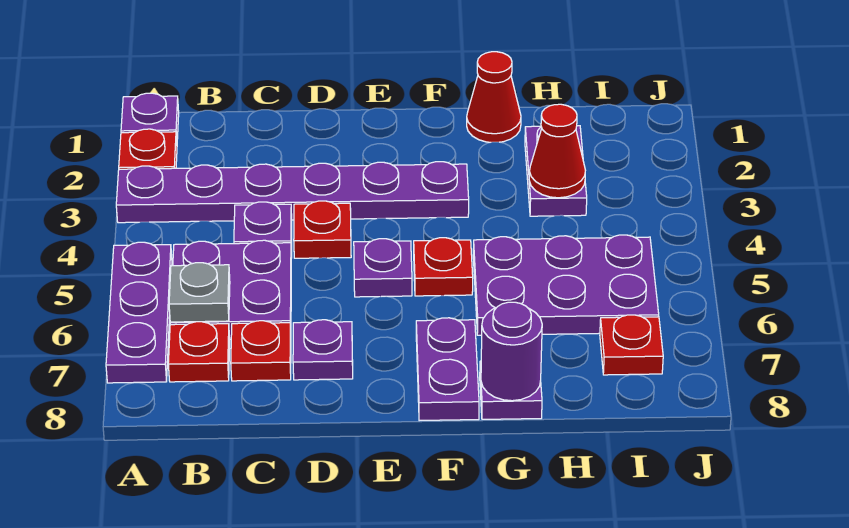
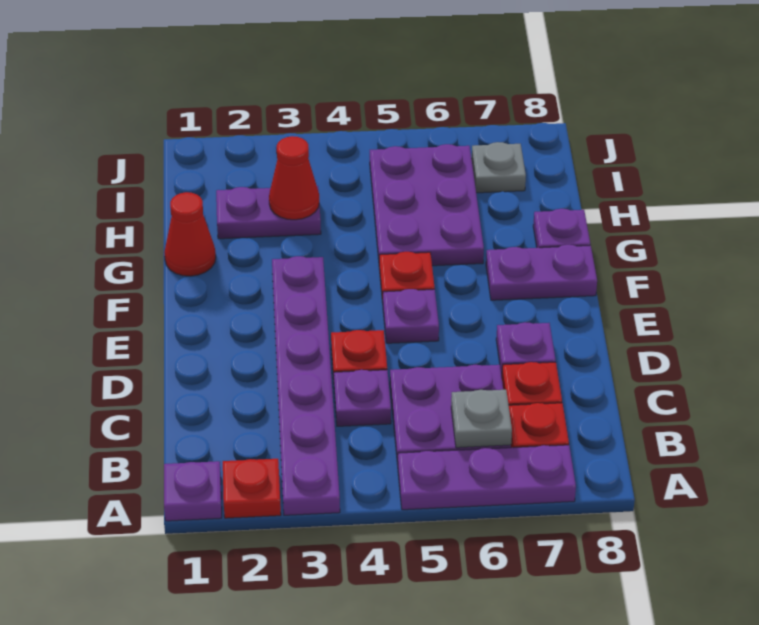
purple round brick G8 level 2 -> none
red plate I7 level 1 -> grey plate I7 level 1

